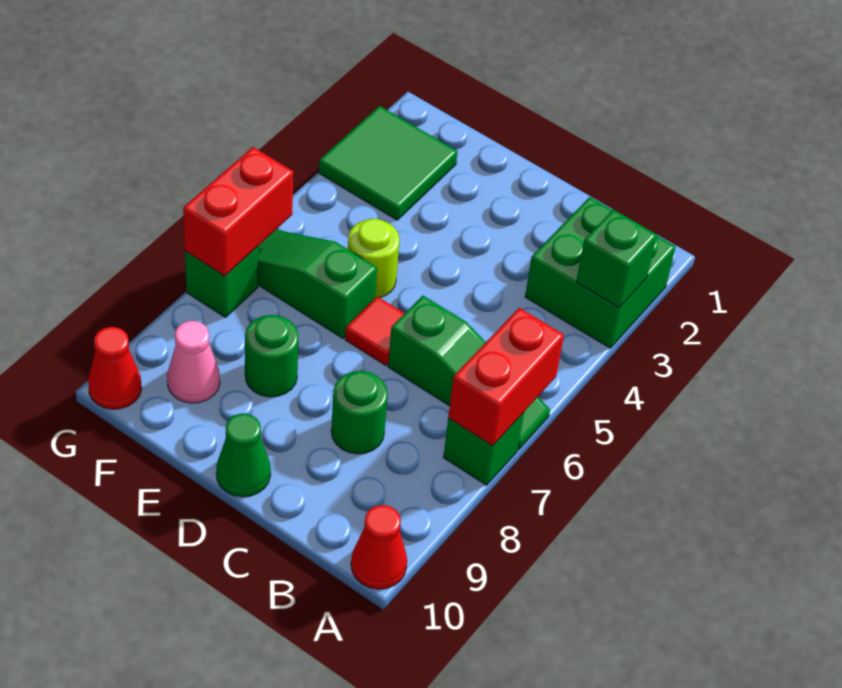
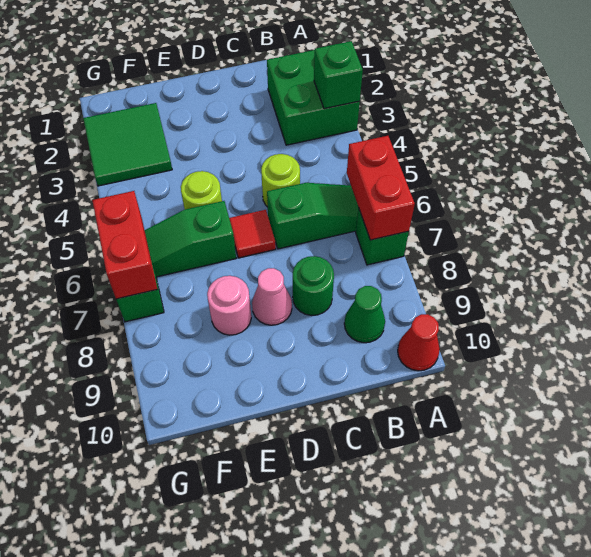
none -> lime round brick C5 level 1
green cone D10 level 1 -> green cone B9 level 1
green round brick E8 level 1 -> pink round brick E8 level 1
pink cone F9 level 1 -> pink cone D8 level 1
red cone G10 level 1 -> none

